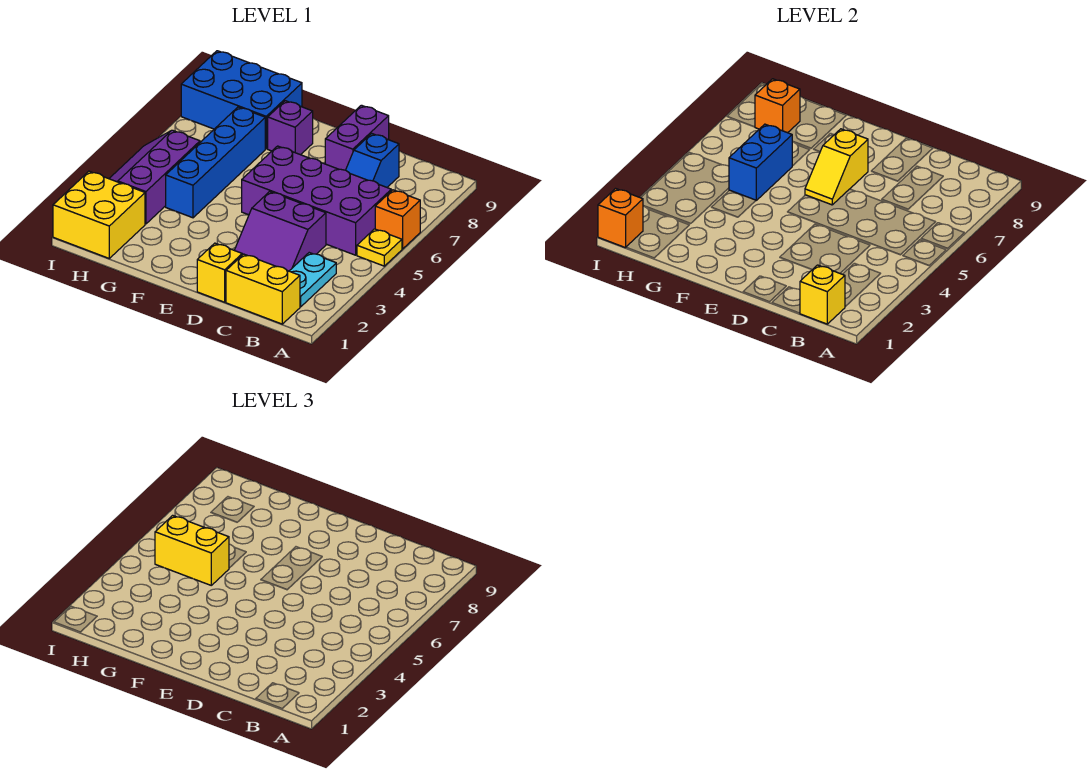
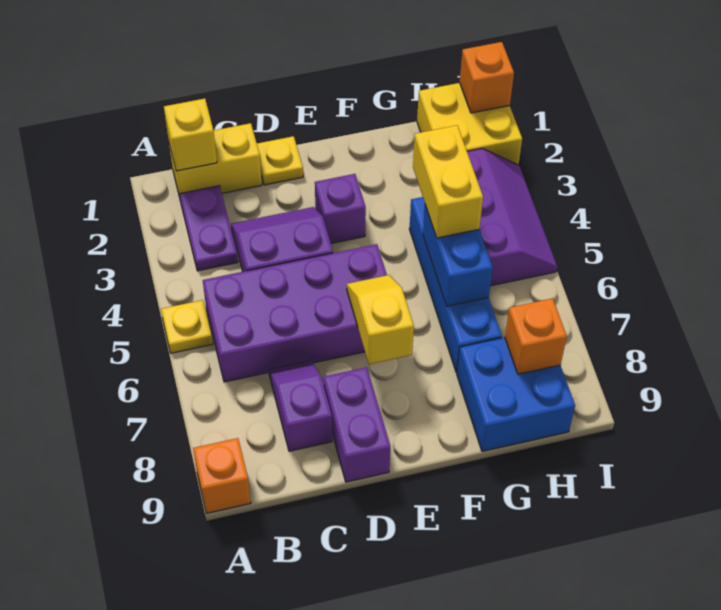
orange brick A6 level 1 -> orange brick A9 level 1
cyan plate B2:B3 level 1 -> purple plate B2:B3 level 1
blue slope C7:C8 level 1 top 8 -> purple slope C7:C8 level 1 top 8
yellow brick D1 level 1 -> yellow plate D1 level 1
purple brick F8 level 1 -> purple brick E3 level 1
yellow brick G5:H5 level 3 -> yellow brick G4:G5 level 3
blue brick G8:I9 level 1 -> blue brick G8:H9 level 1

